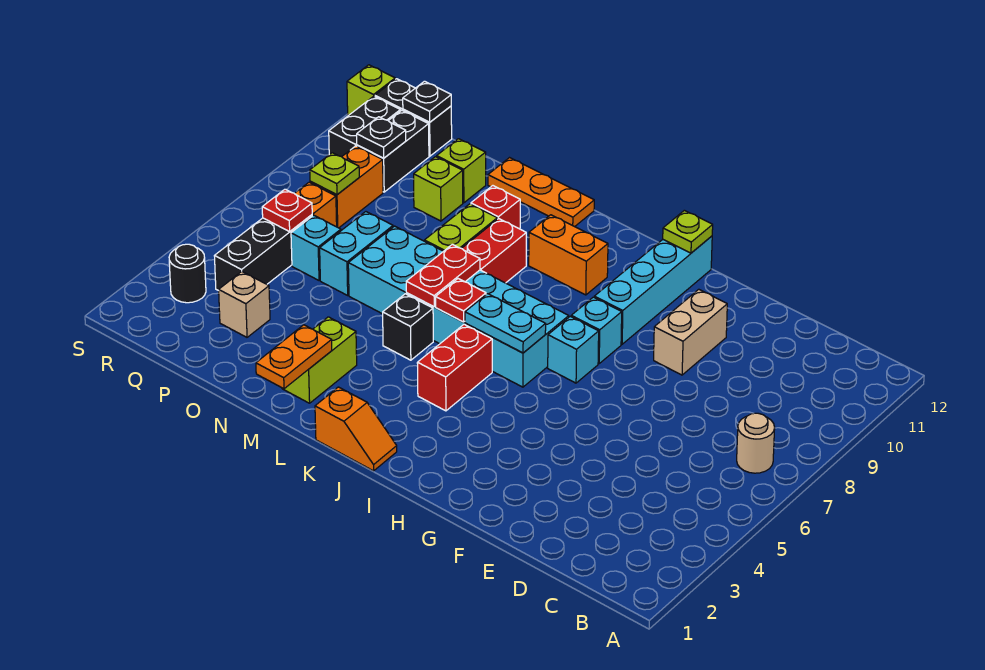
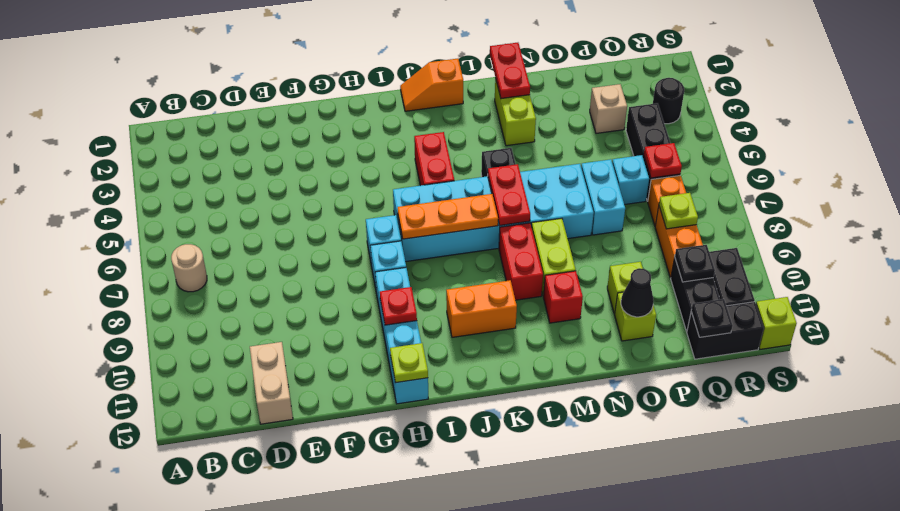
tan brick F9:F10 level 1 -> tan brick D11:D12 level 1
cyan plate I6:J6 level 2 -> none
red plate K6 level 2 -> red plate H10 level 2
orange plate L12:N12 level 1 -> orange plate I7:K7 level 2
orange plate M1:M2 level 2 -> red plate M1:M2 level 2
none -> black cone O11 level 2

